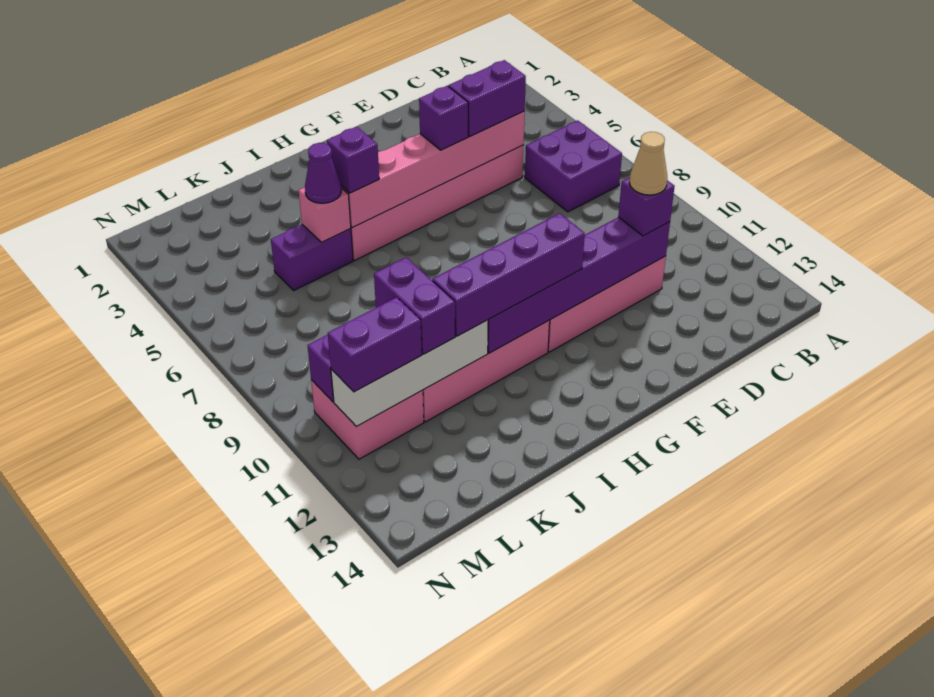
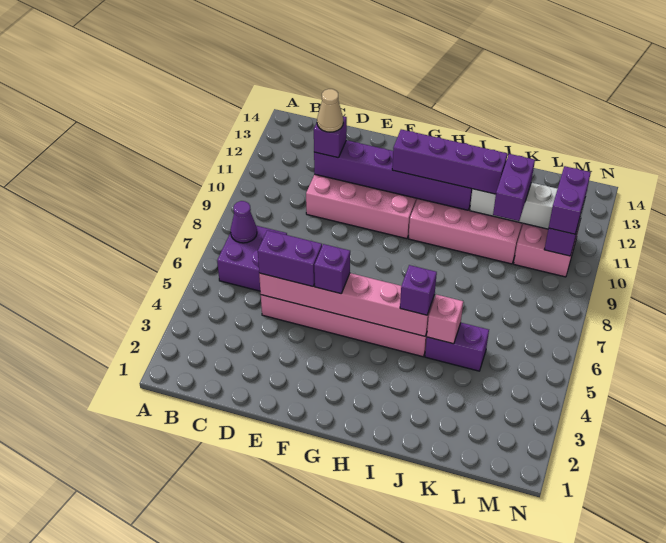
purple cone J5 level 3 -> purple cone B7 level 2
purple brick L11:M11 level 3 -> purple brick M10:M11 level 3

